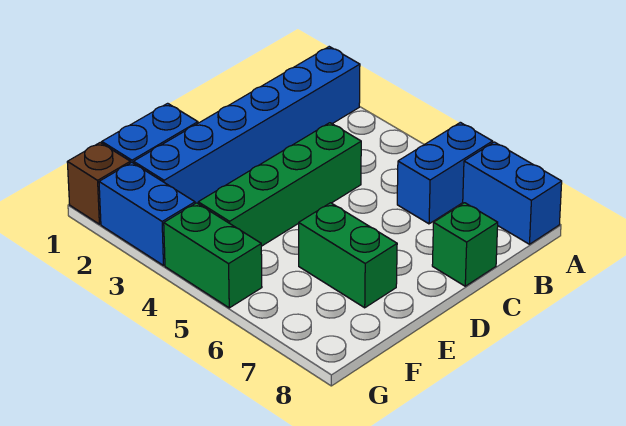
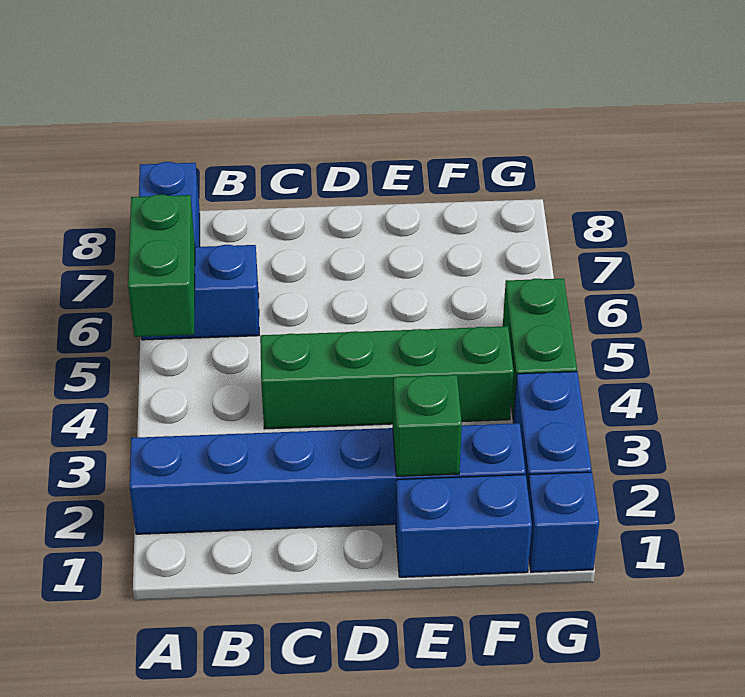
green brick C8 level 1 -> green brick E2 level 2
green brick E6:E7 level 1 -> green brick A5:A6 level 2
brown brick G1 level 1 -> blue brick G1 level 1

